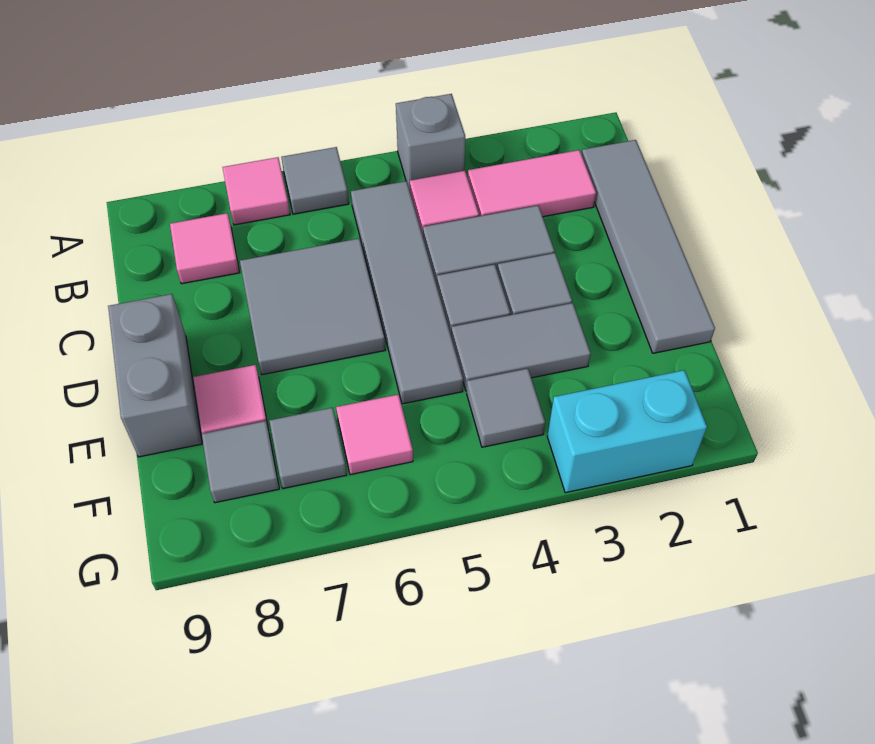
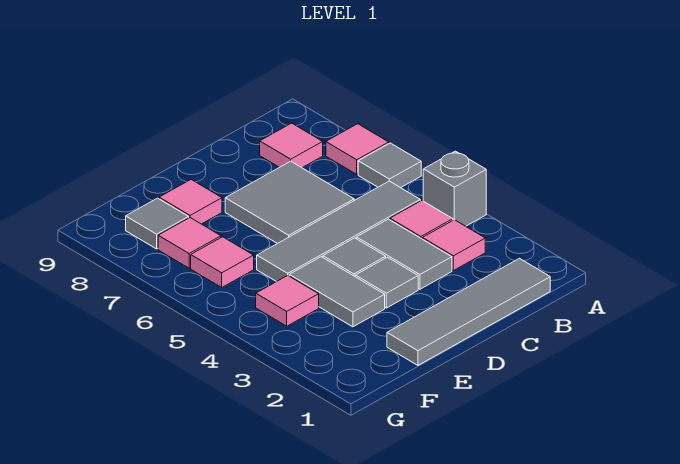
pink tile B2:B3 level 1 -> pink tile B3 level 1
grey brick D9:E9 level 1 -> none
grey tile F4 level 1 -> pink tile F4 level 1
grey tile F7 level 1 -> pink tile F7 level 1
cyan brick G2:G3 level 1 -> none

